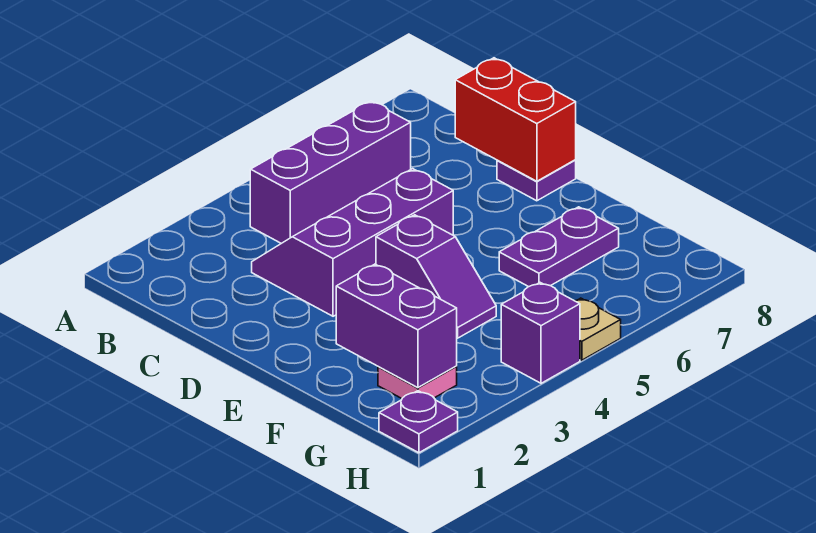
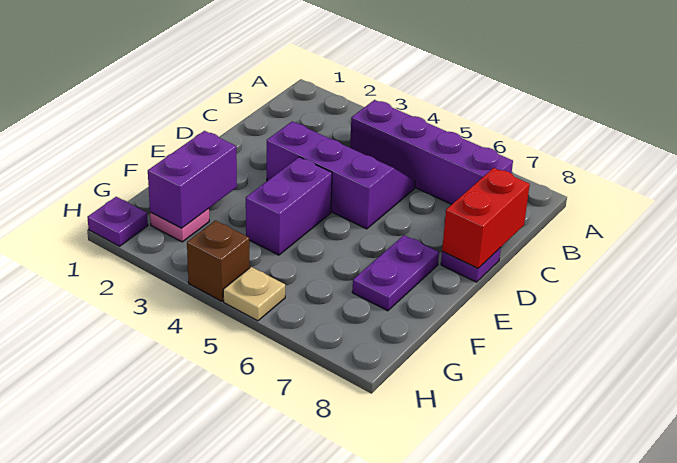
purple brick B4:B6 level 1 -> purple brick B4:B7 level 1
purple slope E4:F4 level 1 top E -> purple brick E4:F4 level 1
purple plate F6:F7 level 1 -> purple plate E7:F7 level 1
purple brick H4 level 1 -> brown brick H4 level 1

